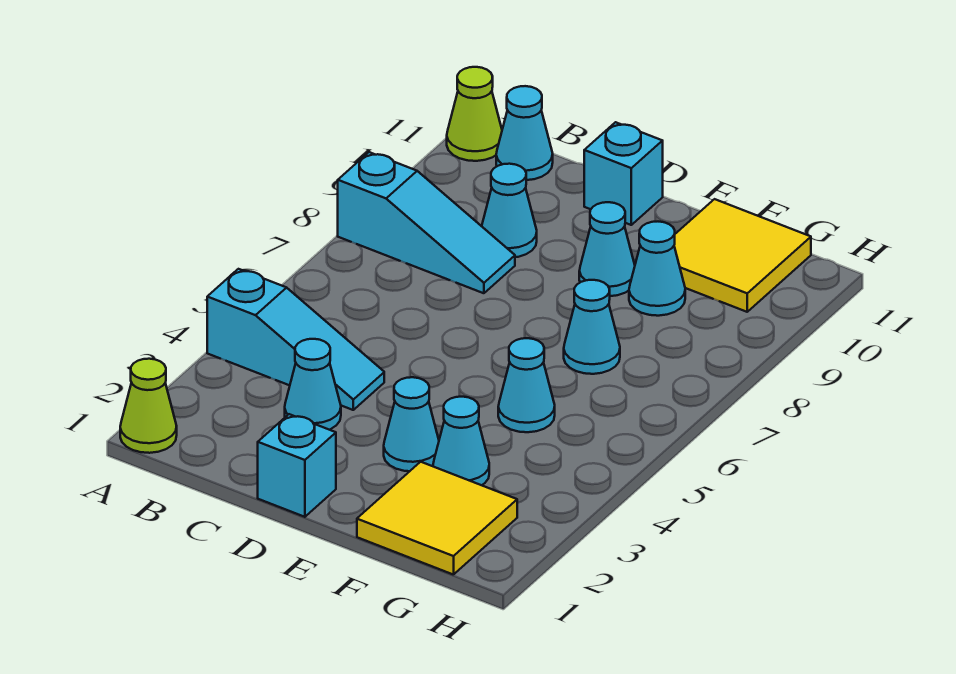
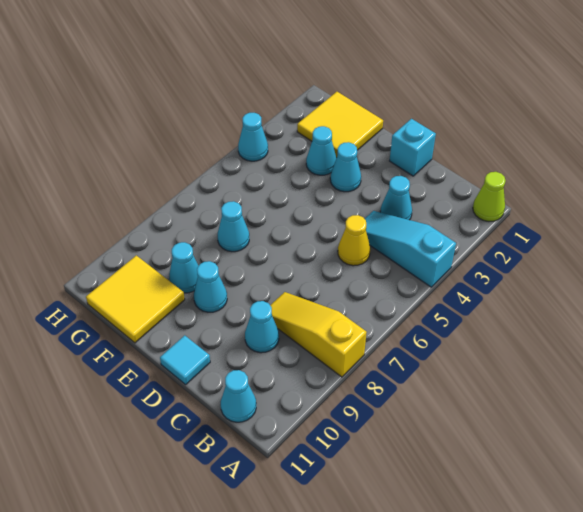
cyan slope A8:C8 level 1 top A -> yellow slope A8:C8 level 1 top A
lime cone A11 level 1 -> none
none -> yellow cone C5 level 1
cyan brick D11 level 1 -> cyan tile D11 level 1
cyan cone F5 level 1 -> cyan cone H4 level 1

